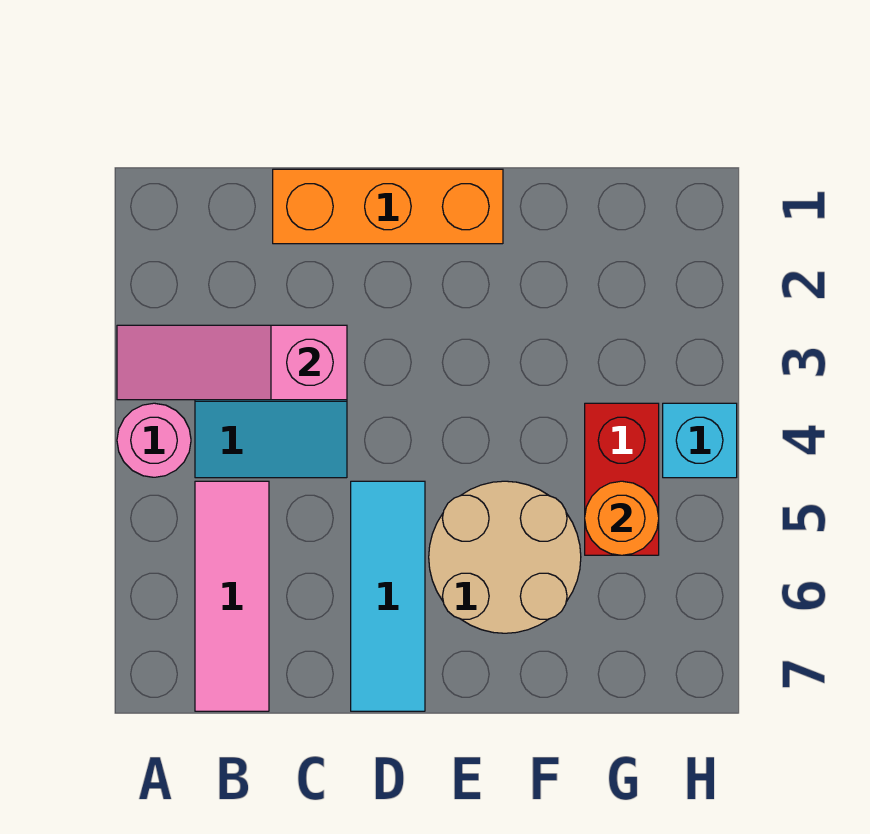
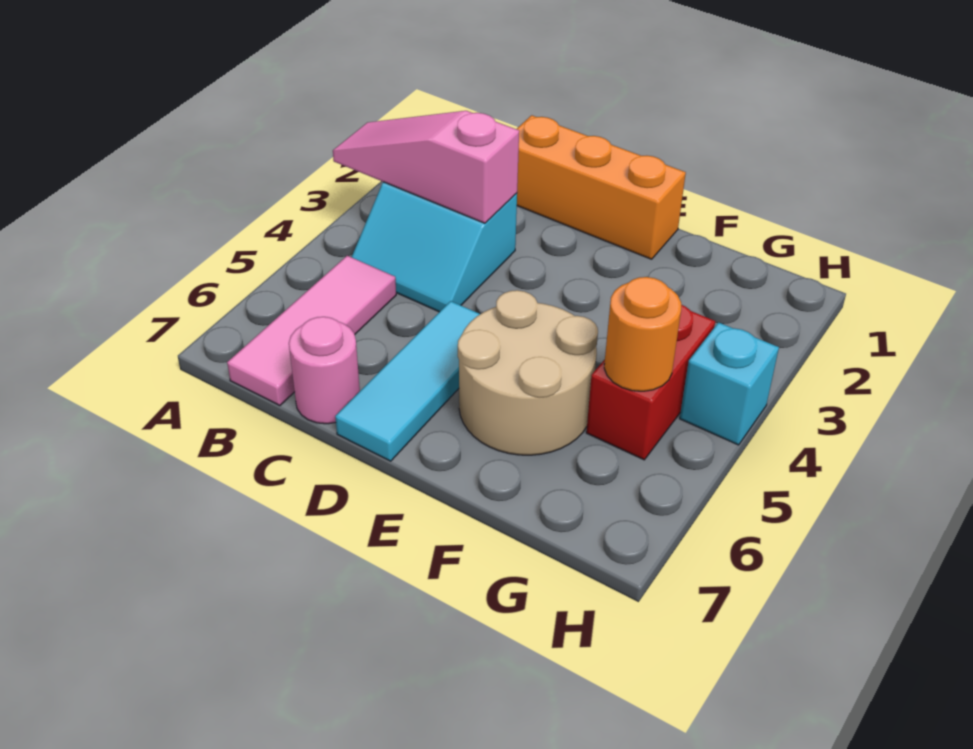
pink round brick A4 level 1 -> pink round brick C7 level 1

